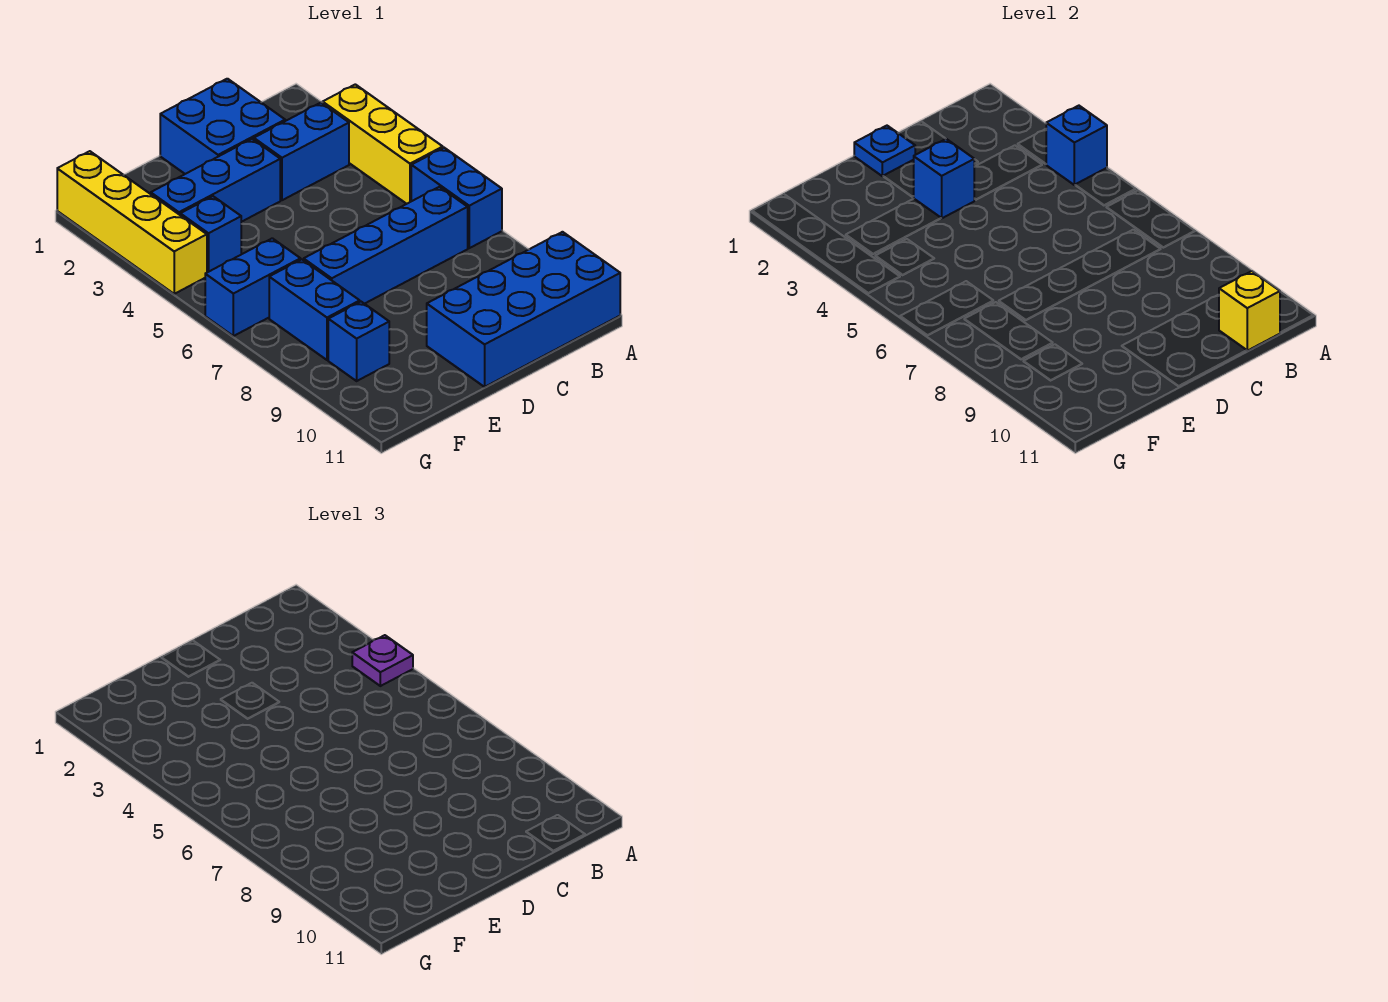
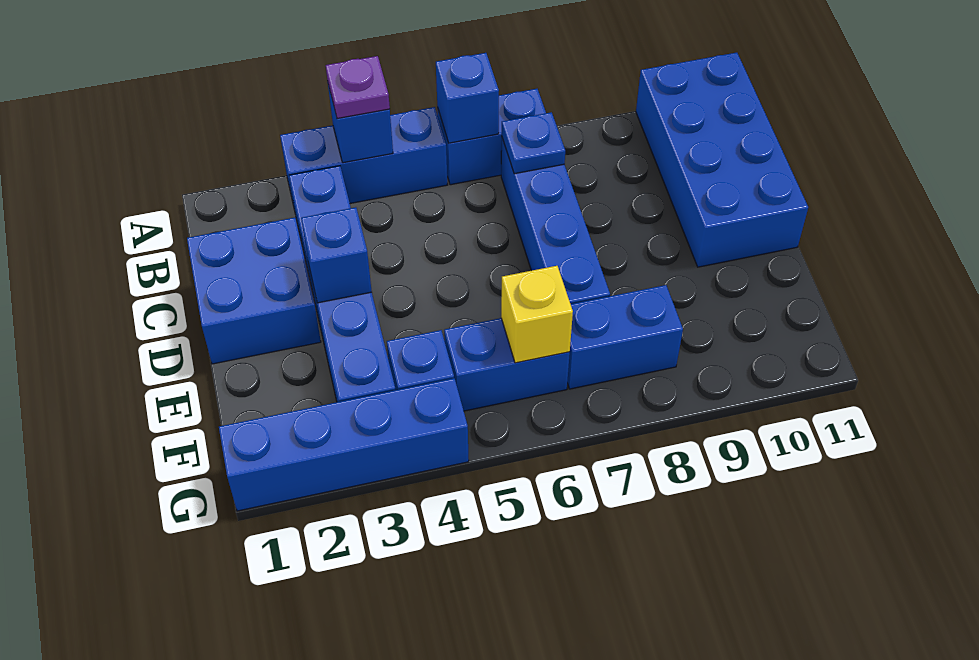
yellow brick A3:A5 level 1 -> blue brick A3:A5 level 1
yellow brick B11 level 2 -> yellow brick F6 level 2
blue plate D1 level 2 -> blue plate B7 level 2
blue brick F6:G6 level 1 -> blue brick F5:F6 level 1
blue brick F9 level 1 -> blue brick A6 level 2
yellow brick G1:G4 level 1 -> blue brick G1:G4 level 1

